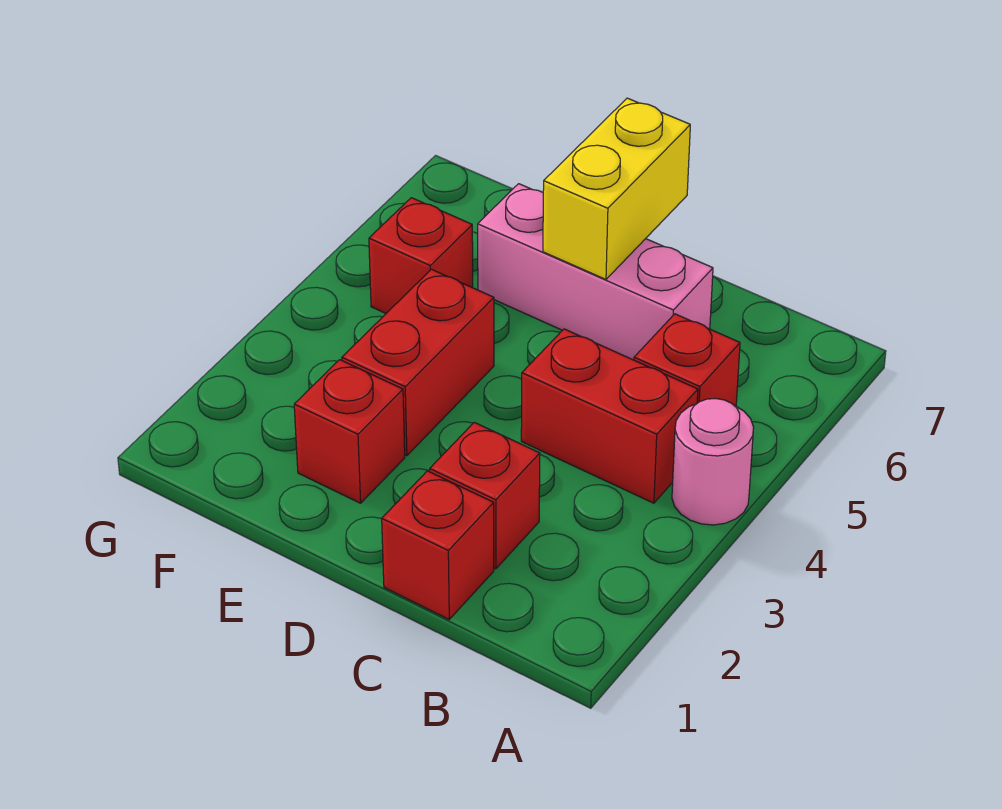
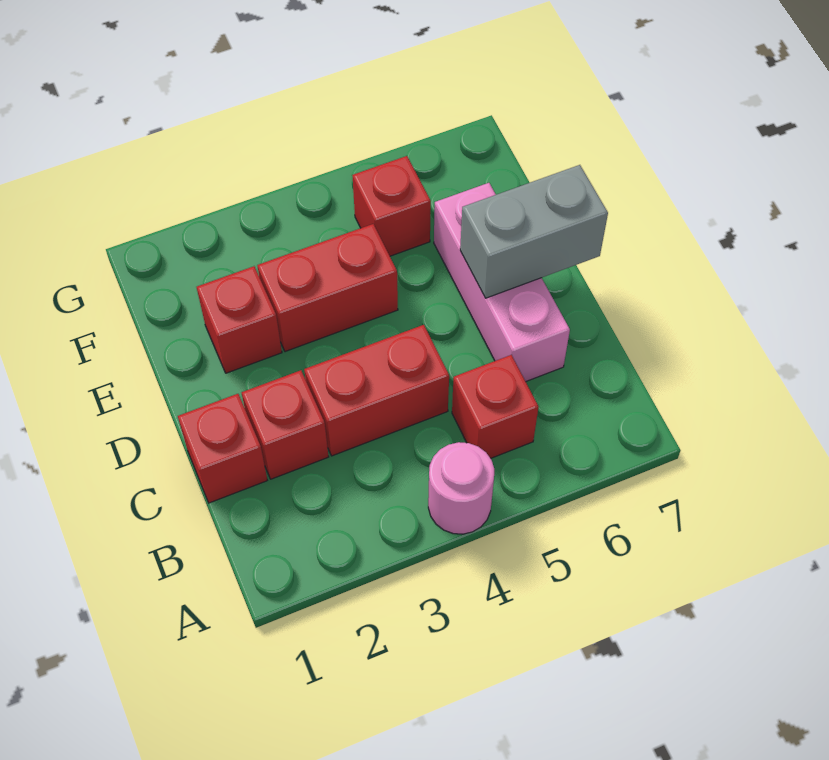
red brick B4:C4 level 1 -> red brick C3:C4 level 1
yellow brick D6:D7 level 2 -> grey brick D6:D7 level 2

